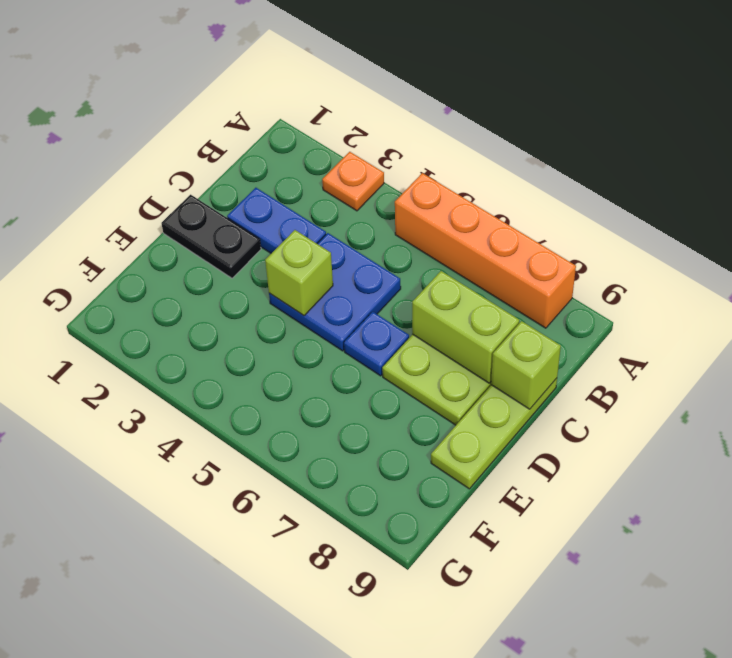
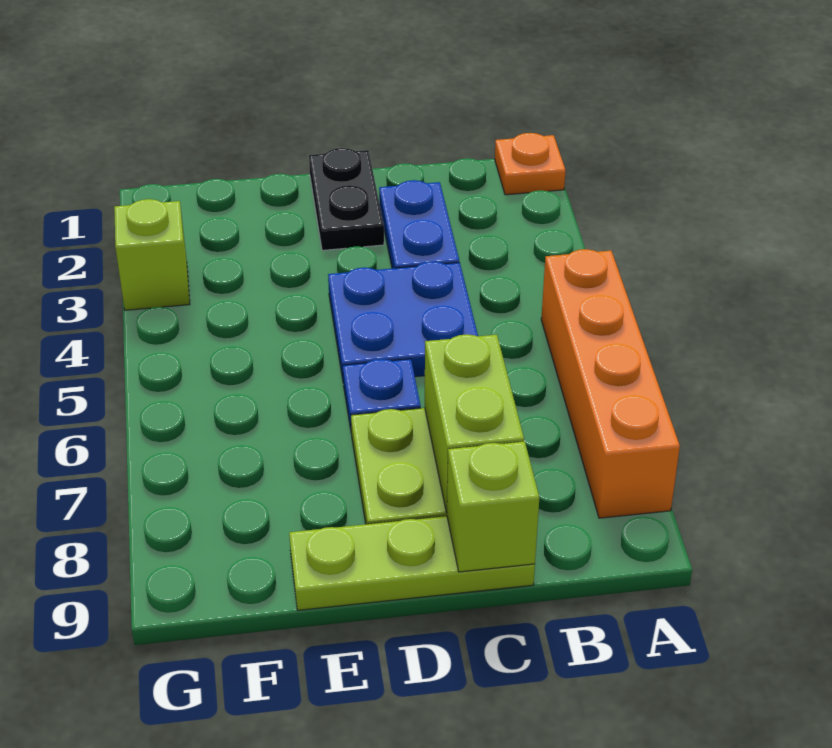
orange plate A3 level 1 -> orange plate A1 level 1
lime brick D4 level 2 -> lime brick G3 level 1

